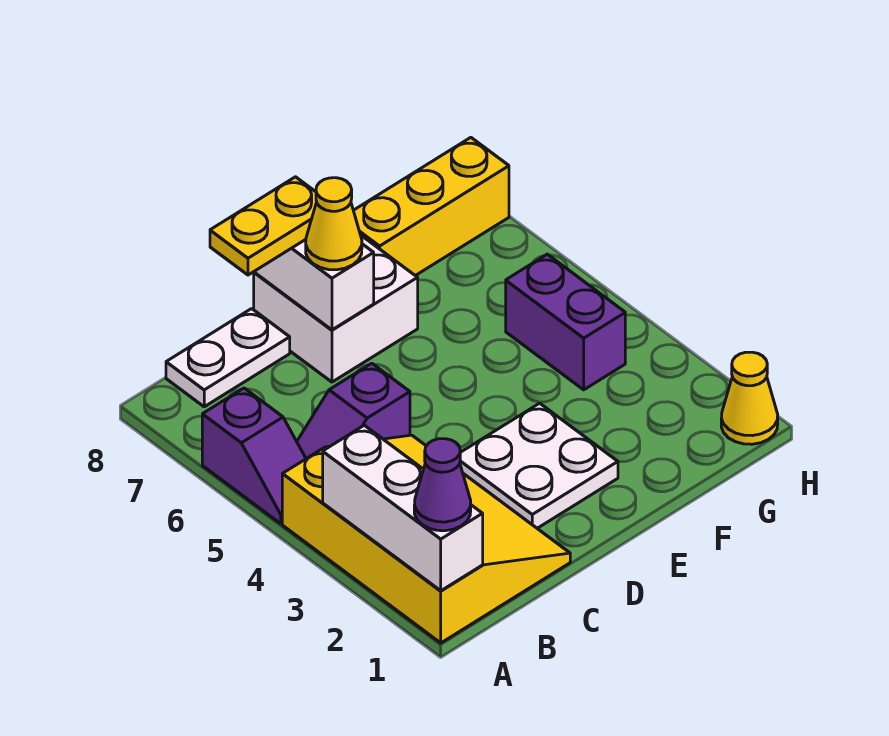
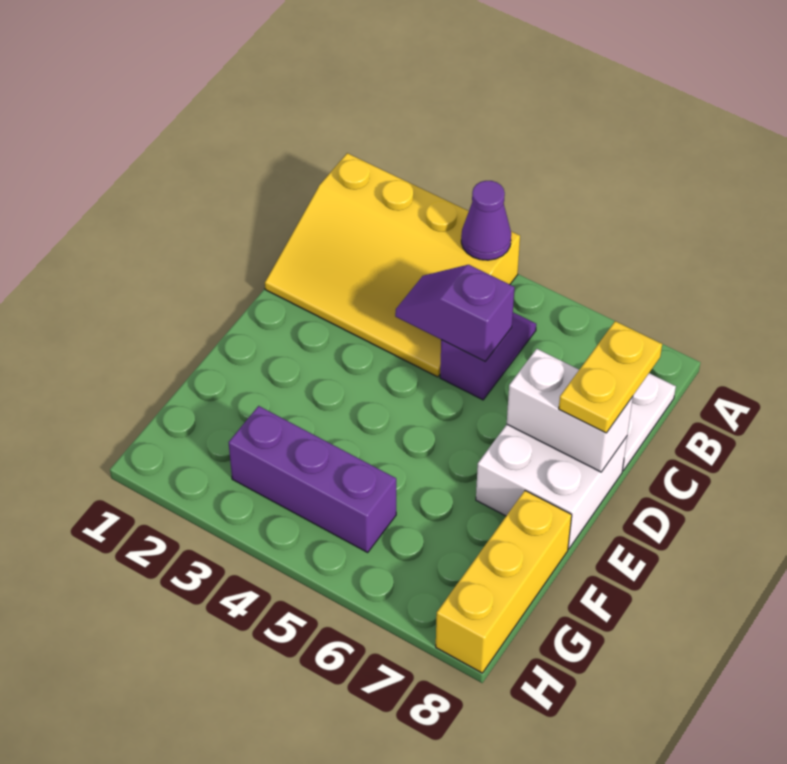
white brick A1:A3 level 2 -> none
purple cone A1 level 3 -> purple cone A4 level 2
purple slope A5:A6 level 1 top 6 -> purple slope C4:C5 level 2 top 5
white plate D2:E3 level 1 -> none
yellow cone D7 level 3 -> none
purple brick G4:G5 level 1 -> purple brick G3:G5 level 1
yellow cone H1 level 1 -> none

